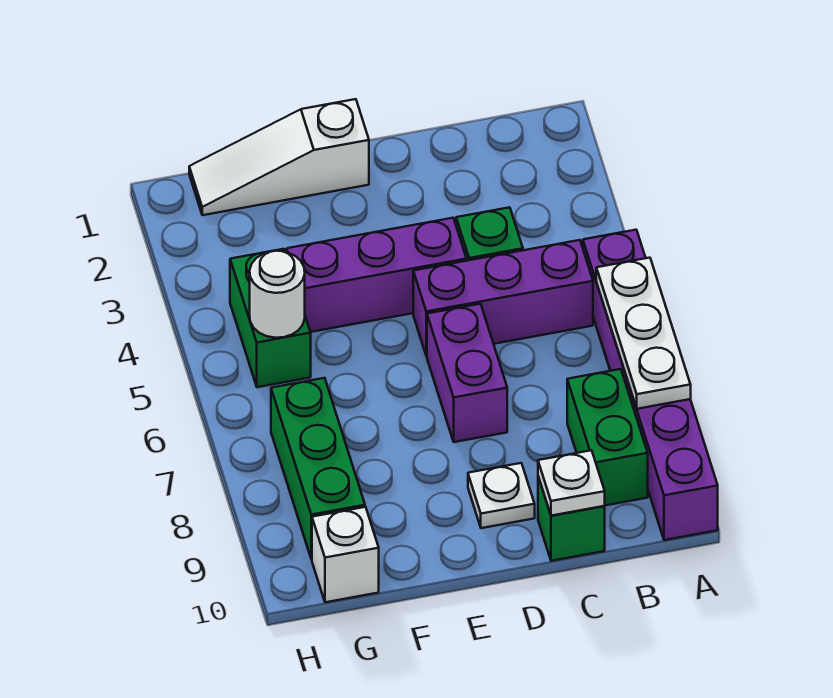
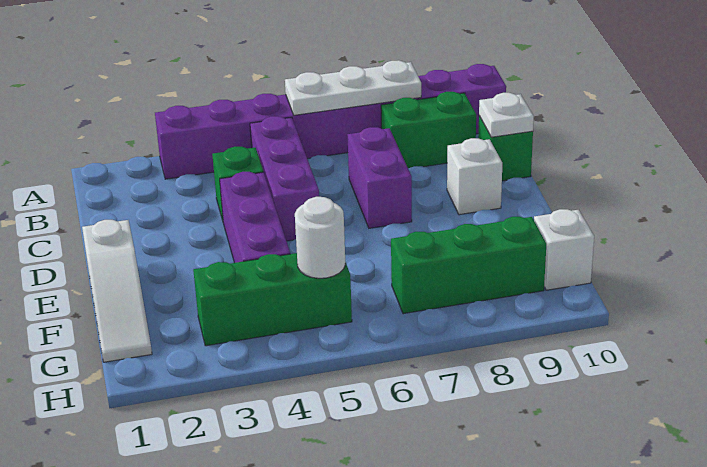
purple brick A5:A10 level 1 -> purple brick A3:A10 level 1
purple brick D6:D7 level 1 -> purple brick C7:D7 level 1
white plate D9 level 1 -> white brick D9 level 1
green brick G4:G5 level 1 -> green brick G3:G5 level 1

